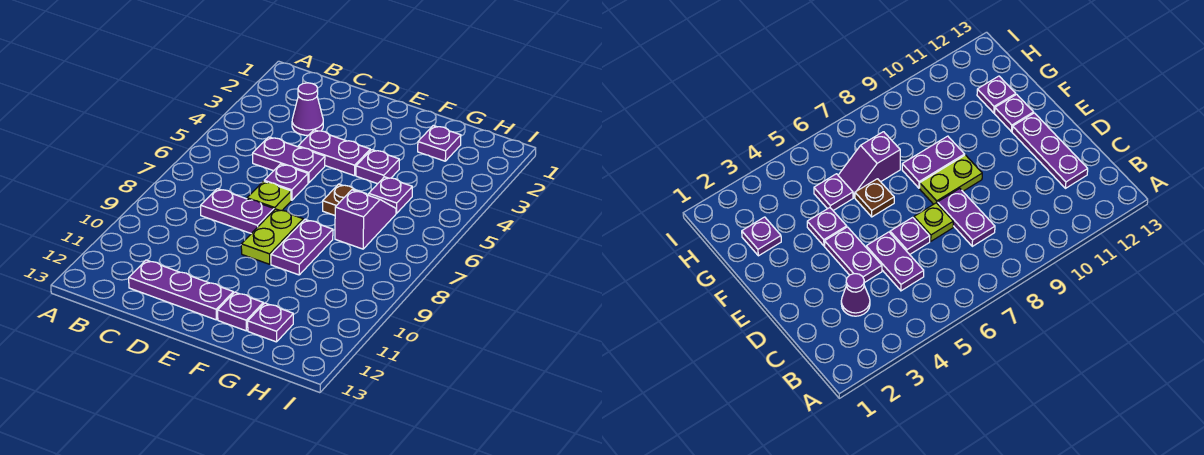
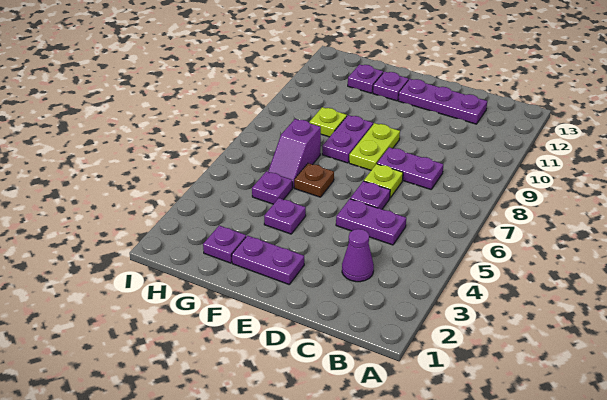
purple plate D4:E4 level 1 -> purple plate E2:F2 level 1
none -> lime plate G9 level 1

